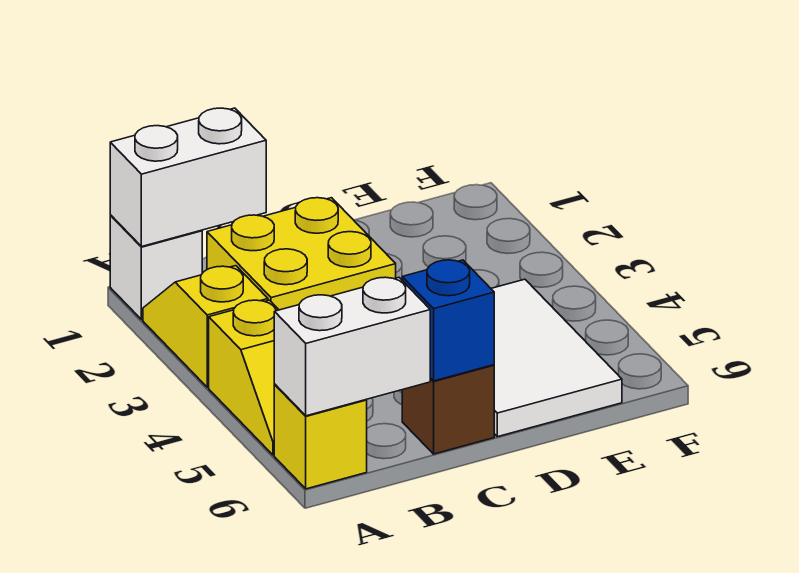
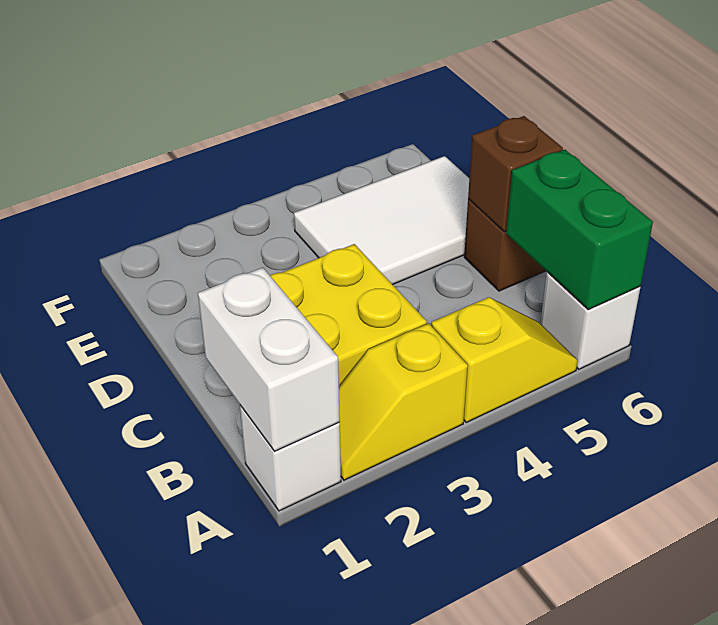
yellow brick A6 level 1 -> white brick A6 level 1
white brick A6:B6 level 2 -> green brick A6:B6 level 2
blue brick C6 level 2 -> brown brick C6 level 2

